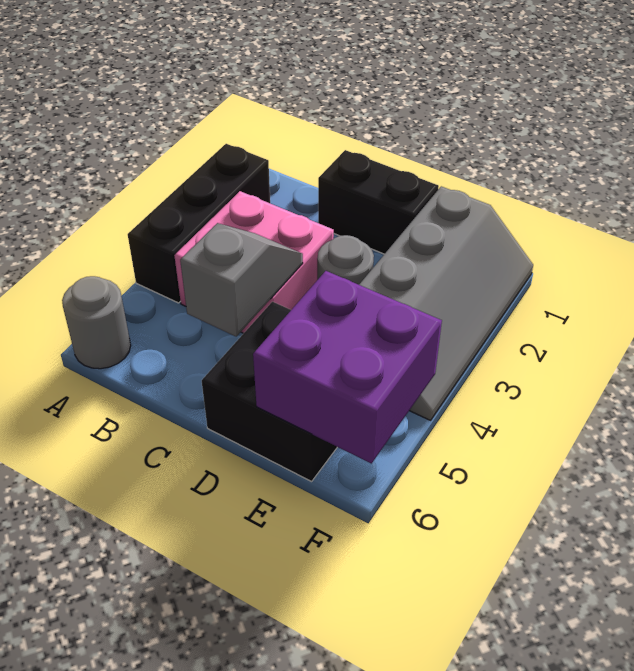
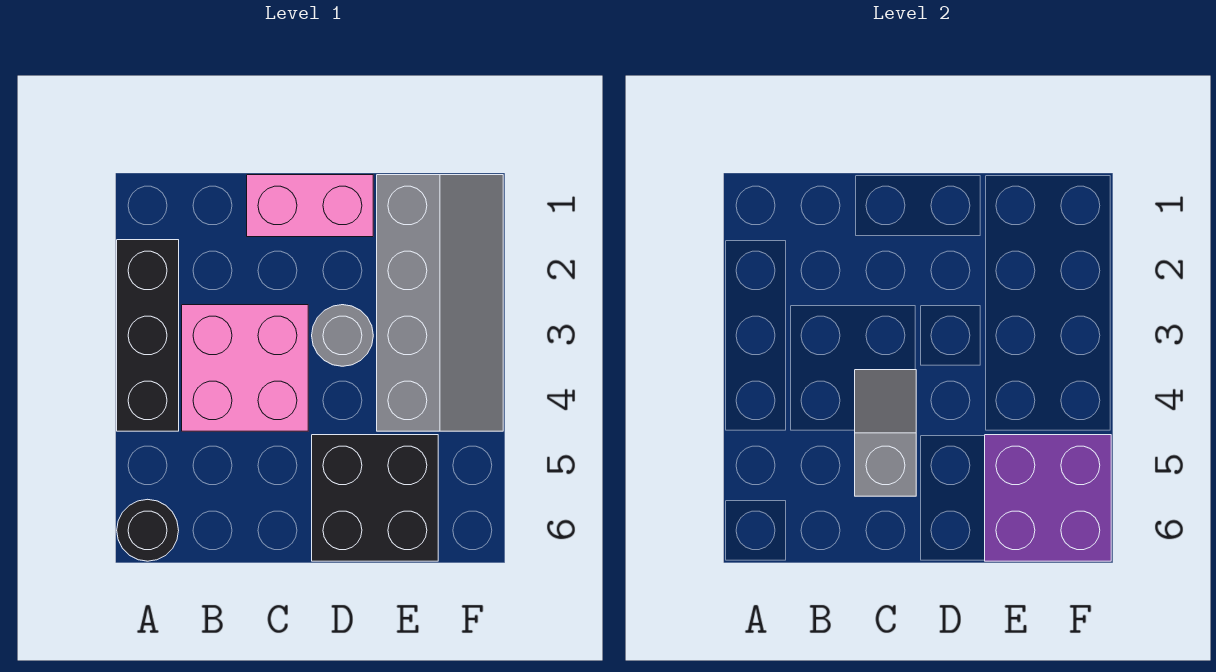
grey round brick A6 level 1 -> black round brick A6 level 1
black brick C1:D1 level 1 -> pink brick C1:D1 level 1

